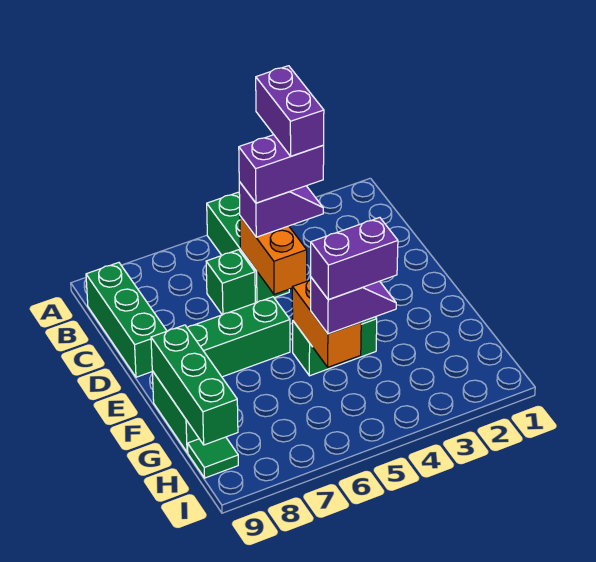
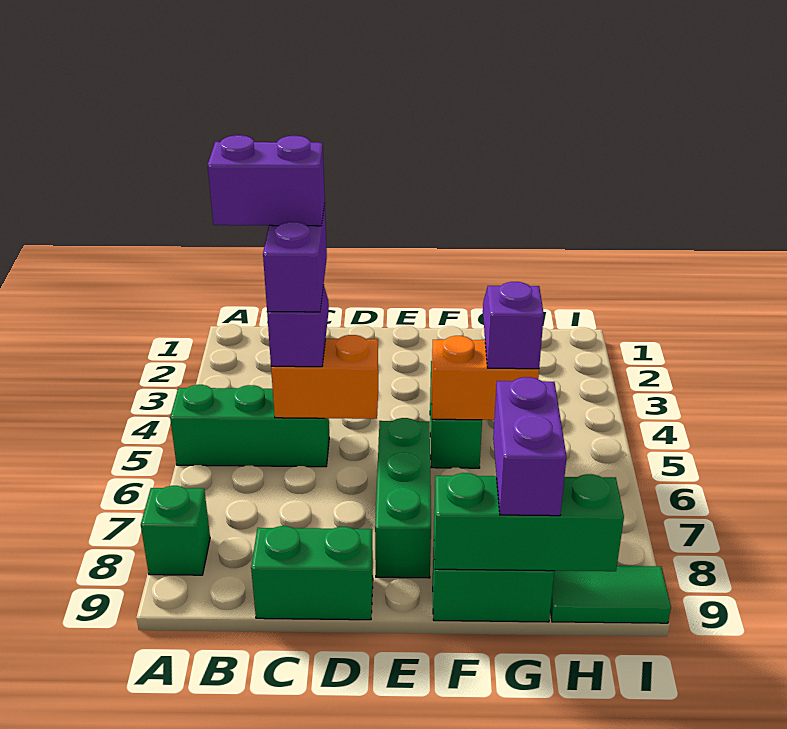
green brick B9:D9 level 1 -> green brick C9:D9 level 1
green brick C6 level 1 -> green brick A8 level 1
purple brick G4:G5 level 4 -> purple brick G8:G9 level 3
green tile H9 level 1 -> green tile H9:I9 level 1

